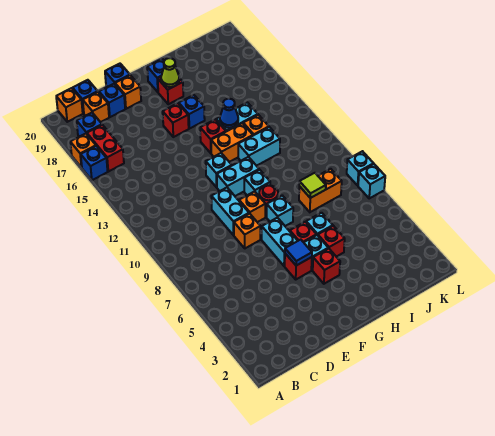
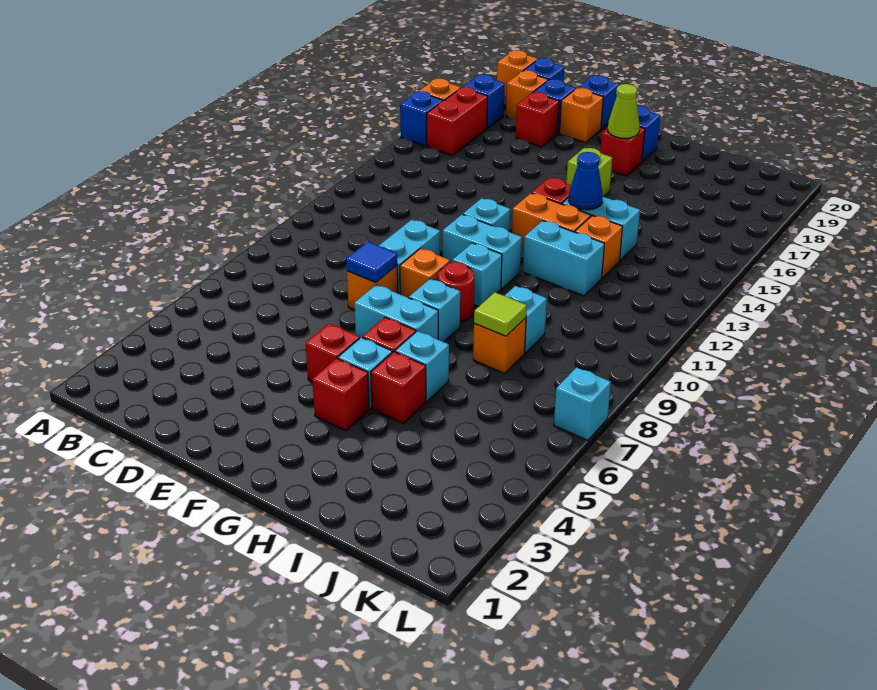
blue tile F5 level 2 -> blue tile E8 level 2
cyan brick F6:F7 level 1 -> cyan brick F7:G7 level 1
red brick F16 level 1 -> red brick D18 level 1
blue brick G16 level 1 -> lime brick G16 level 1
orange brick I8:J8 level 1 -> orange brick I8 level 1
cyan brick L8 level 1 -> cyan brick I9 level 1

